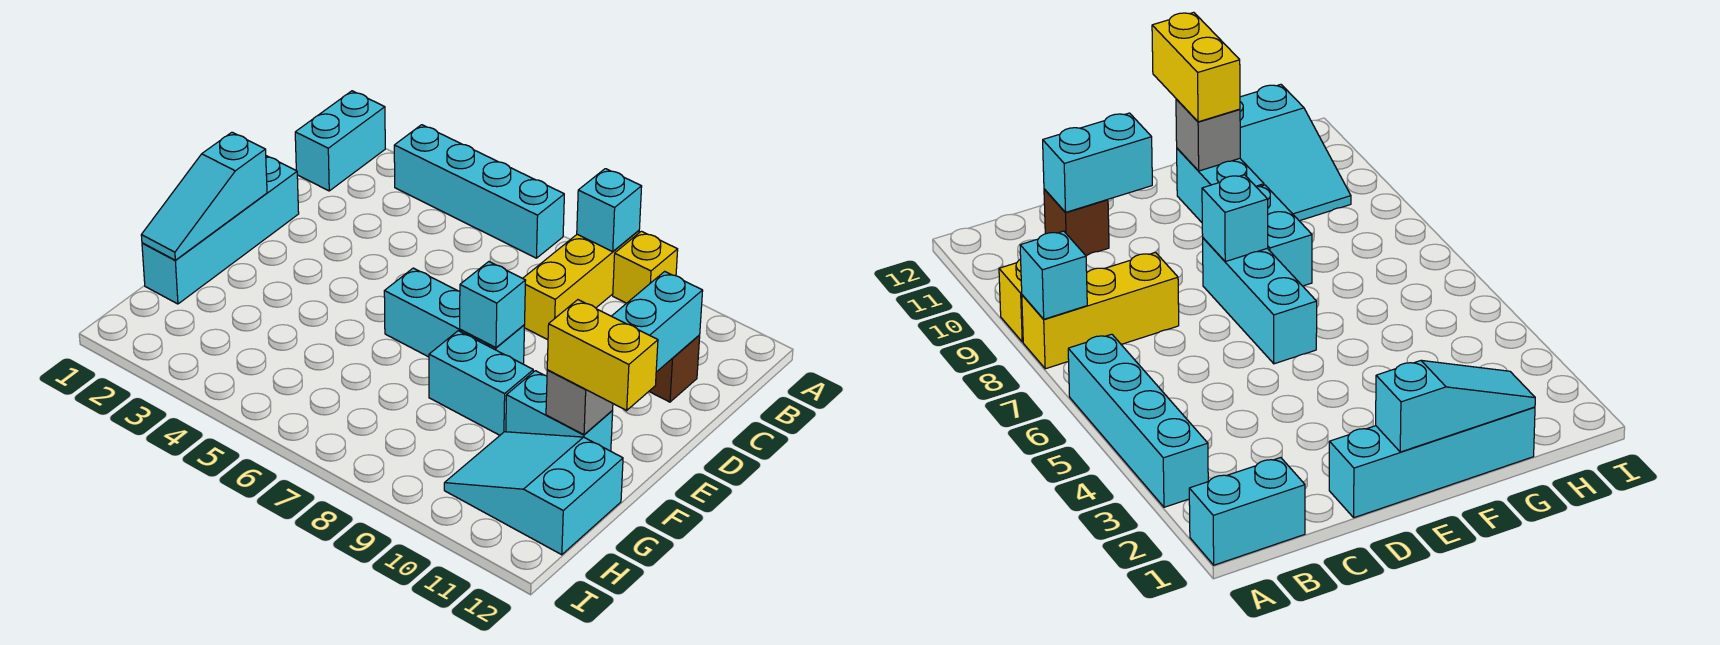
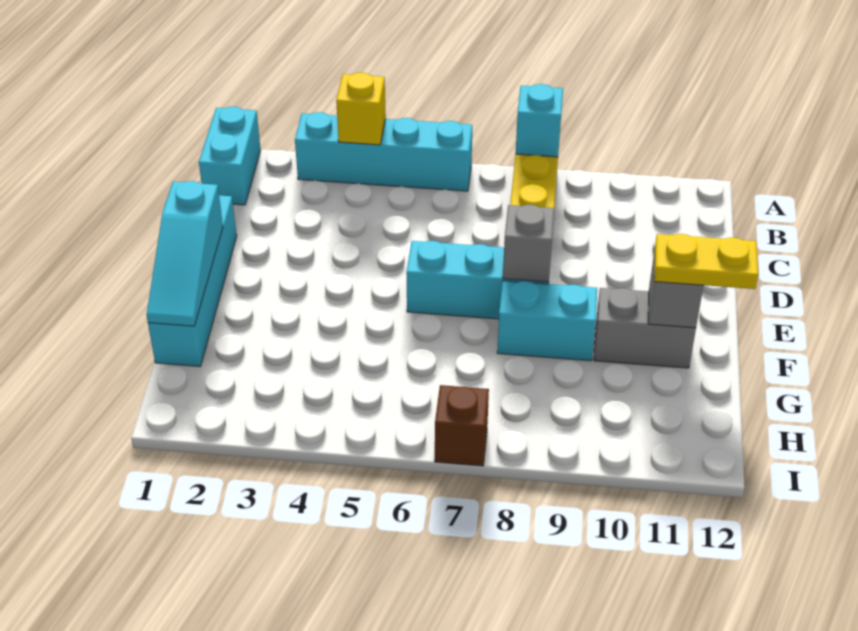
yellow brick A9 level 1 -> yellow brick A4 level 2
brown brick C11 level 1 -> brown brick I7 level 1
cyan brick C11:D11 level 2 -> none
cyan brick E8 level 2 -> grey brick E8 level 2
cyan brick F10:F11 level 1 -> grey brick F10:F11 level 1
yellow brick F11:F12 level 3 -> yellow plate F11:F12 level 3
cyan slope G10:H12 level 1 top 12 -> none

